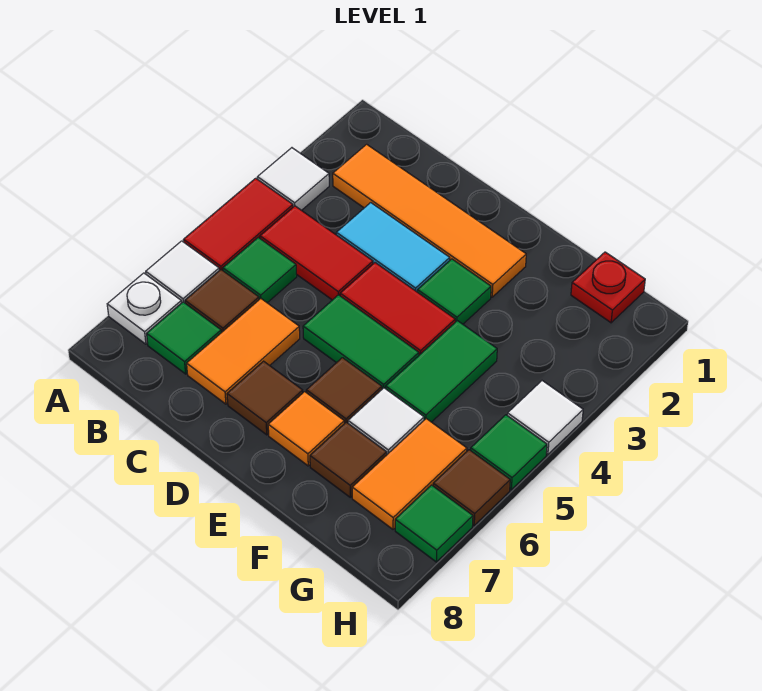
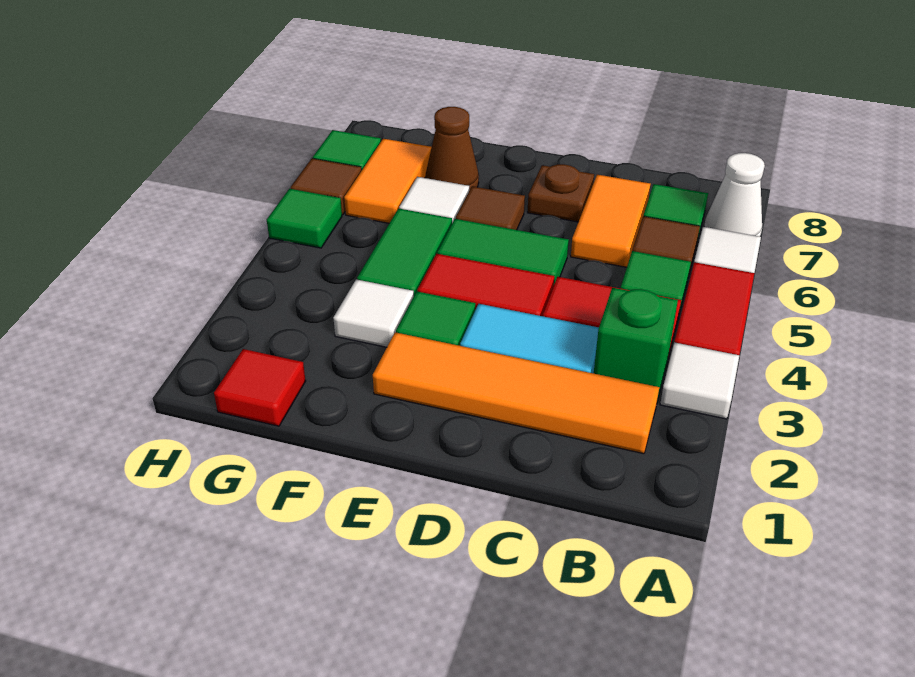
white plate A7 level 1 -> white cone A7 level 1
none -> green brick B3 level 1
brown tile D7 level 1 -> brown plate D7 level 1
orange tile E7 level 1 -> none
brown tile F7 level 1 -> brown cone F7 level 1
red plate G1 level 1 -> red tile G1 level 1
white tile H4 level 1 -> white tile F3 level 1

